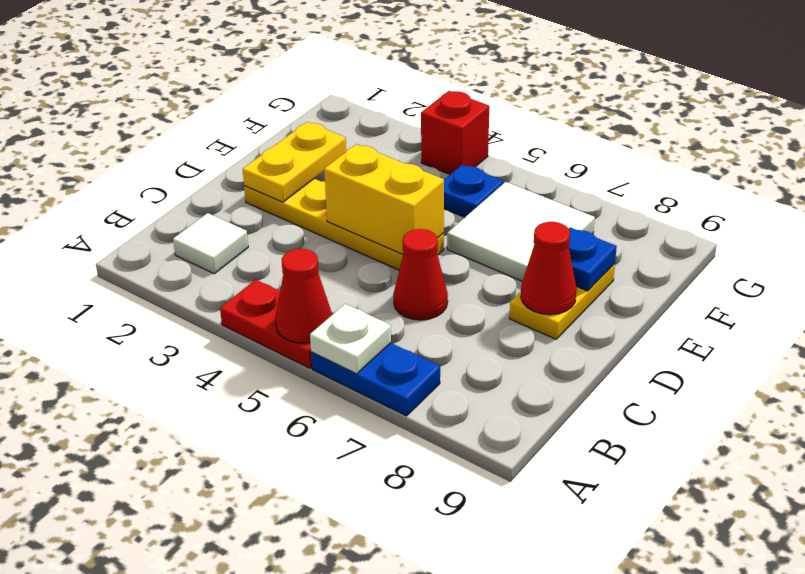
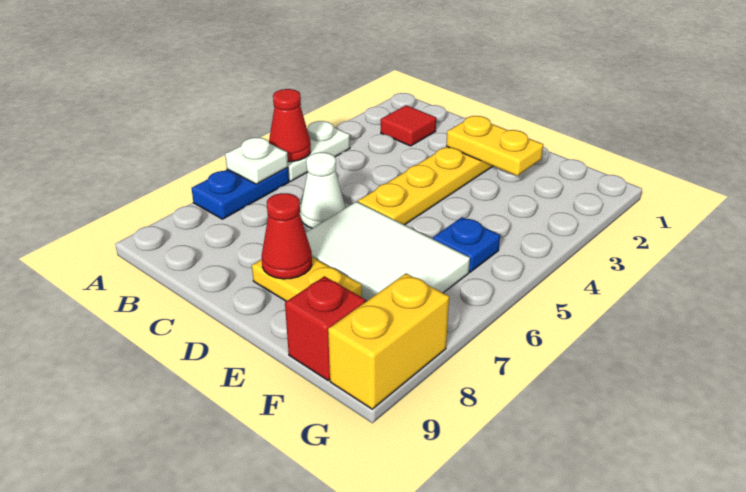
red plate A4:A5 level 1 -> white plate A4:A5 level 1
white tile B2 level 1 -> red tile B2 level 1
red cone C6 level 1 -> white cone C6 level 1
yellow brick D4:D5 level 2 -> yellow brick G8:G9 level 1
white tile E6:F7 level 1 -> white tile D6:F7 level 1
blue plate E8 level 2 -> none
red brick G4 level 1 -> red brick F9 level 1

